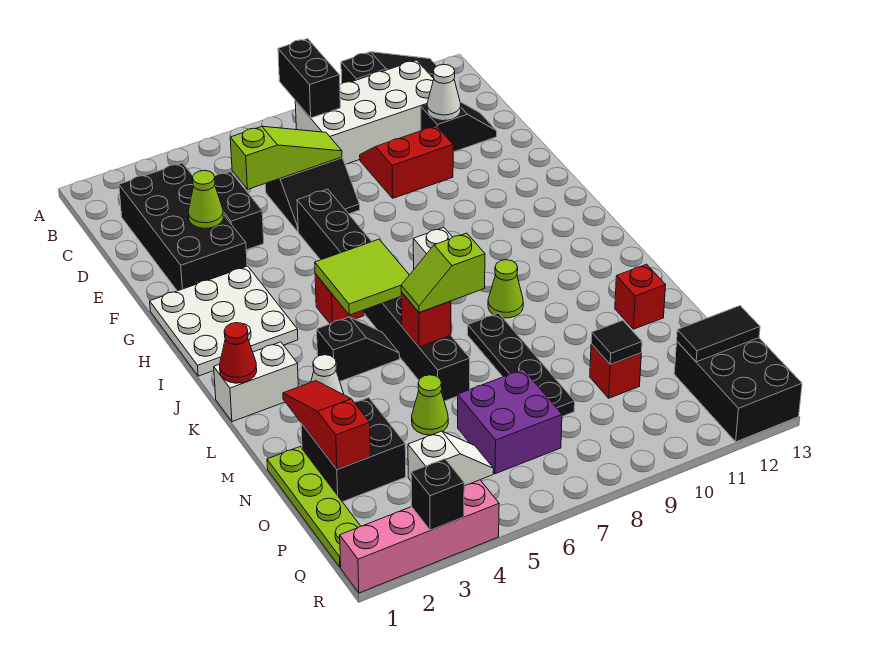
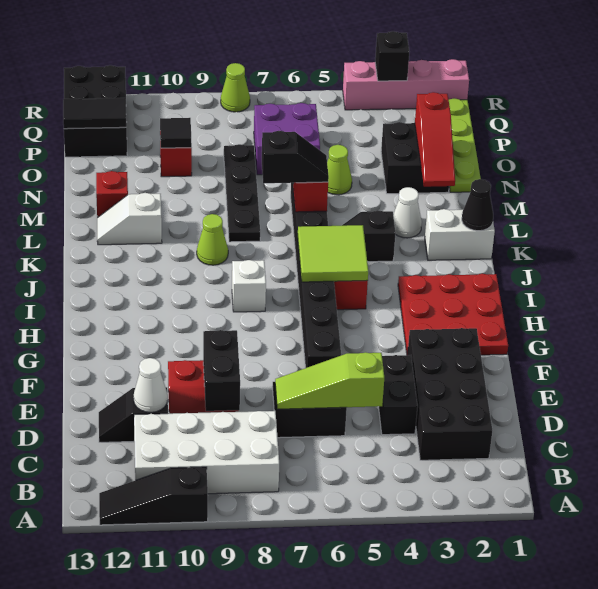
black brick A8:B8 level 2 -> black brick D9:E9 level 2
lime cone E3 level 2 -> lime cone R8 level 1
white plate G1:I3 level 1 -> red plate G1:I3 level 1
red cone K1 level 2 -> black cone K1 level 2
lime slope L6:L7 level 3 top 7 -> black slope L6:L7 level 3 top 7
white slope P4:P5 level 1 top 4 -> white slope L11:L12 level 1 top 11

